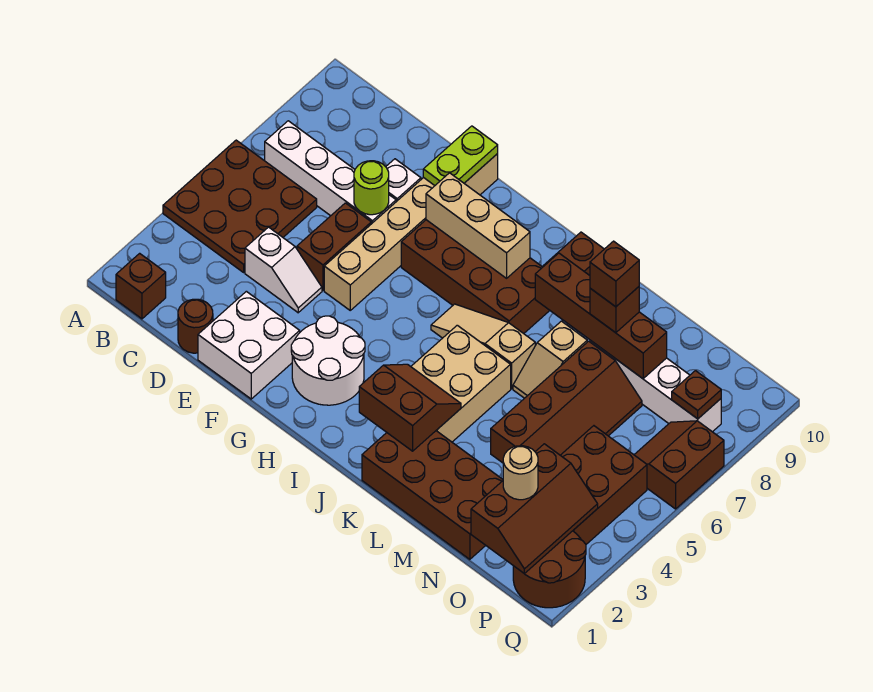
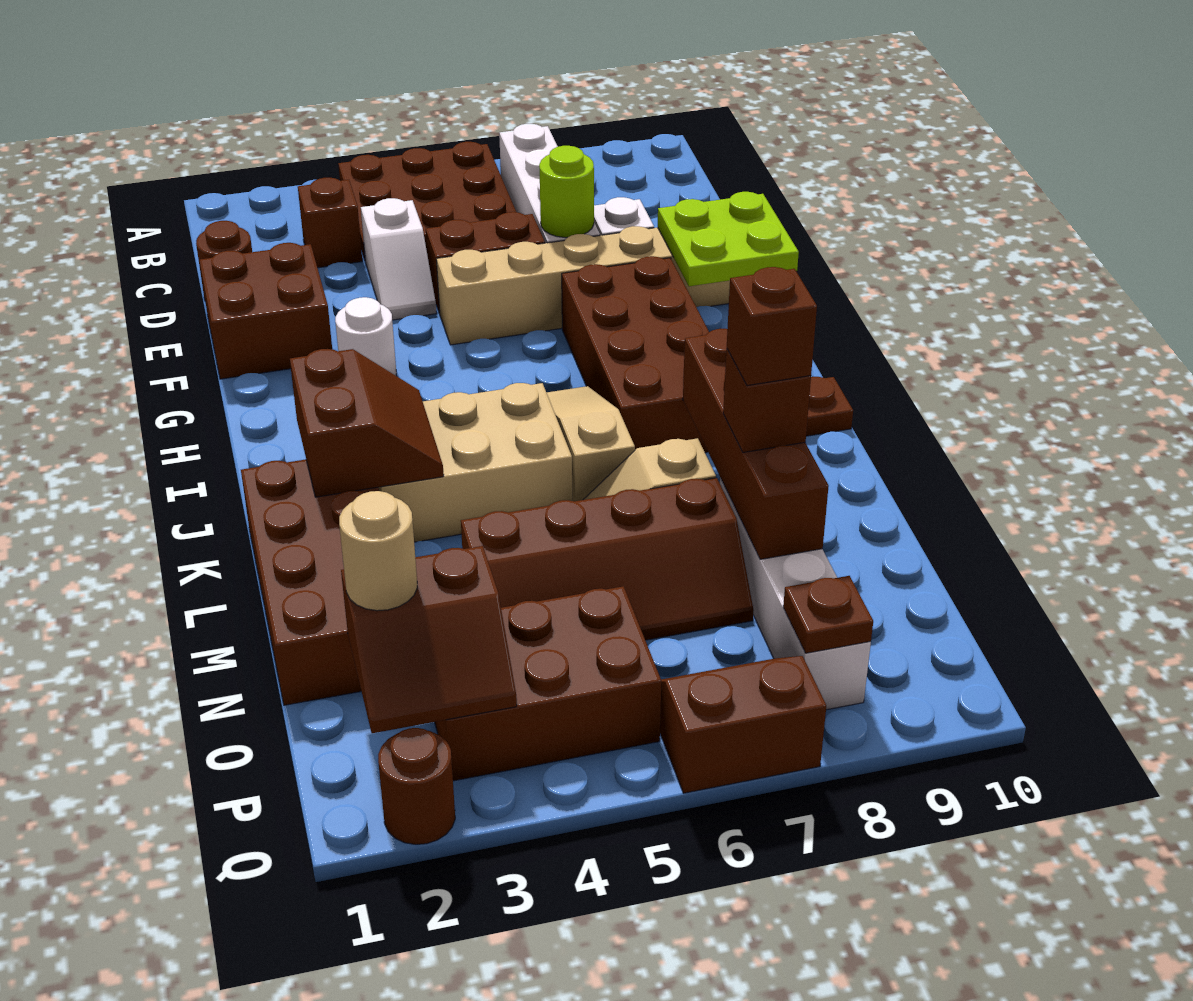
brown brick B1 level 1 -> brown brick C3 level 1
white brick E1:F2 level 1 -> brown brick E1:F2 level 1
lime plate F9:F10 level 2 -> lime plate F9:G10 level 2
white round brick G2:H3 level 1 -> white round brick G3 level 1
tan brick G8:I8 level 2 -> none
brown slope O1:P3 level 2 top O -> brown slope O2:P3 level 2 top O
brown round brick P1:Q2 level 1 -> brown round brick Q2 level 1

